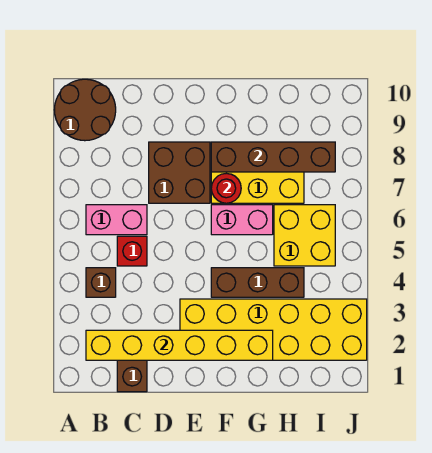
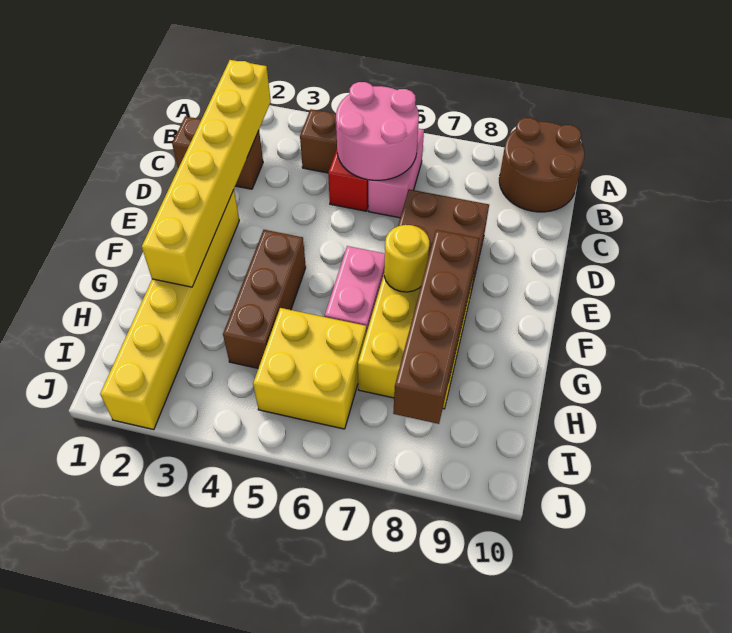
none -> pink round brick B5:C6 level 2
yellow brick E2:J3 level 1 -> yellow brick E2:J2 level 1
red round brick F7 level 2 -> yellow round brick F7 level 2

